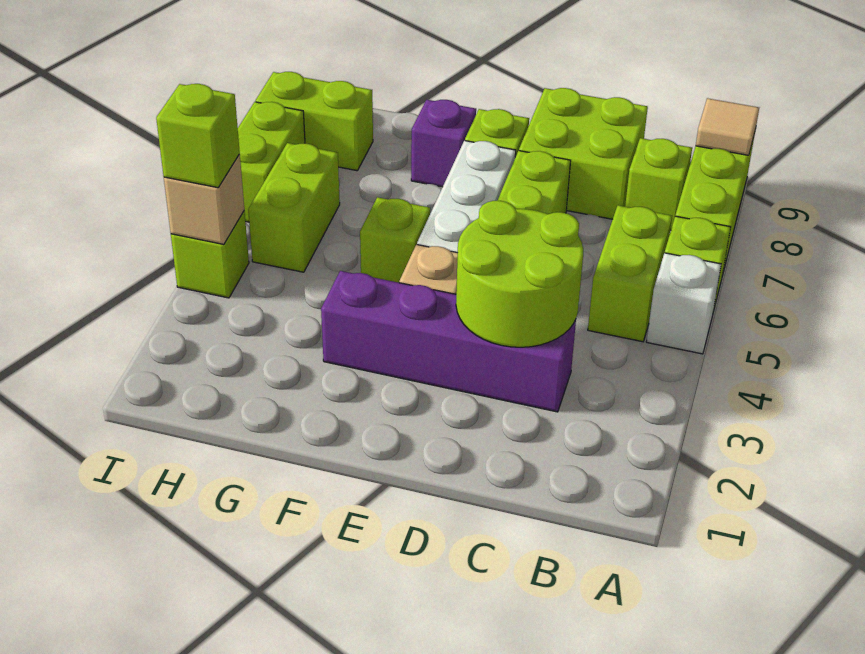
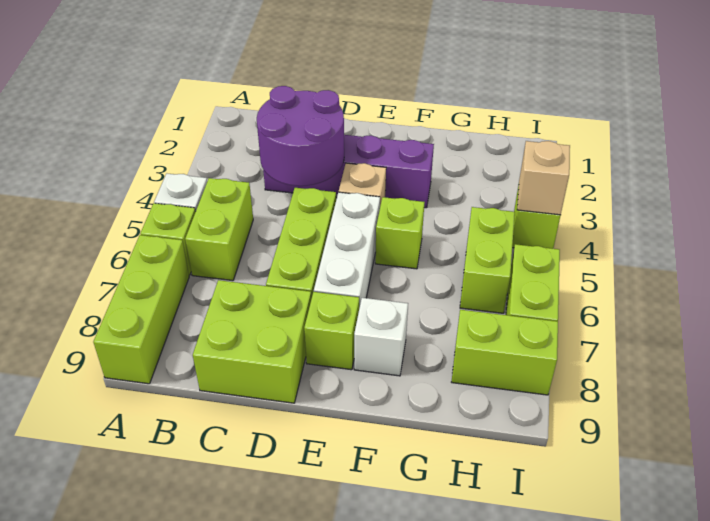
tan tile A9 level 2 -> none
lime brick B8 level 1 -> none
lime round brick C3:D4 level 2 -> purple round brick C3:D4 level 2
purple brick F8 level 1 -> white brick F8 level 1
lime brick I4 level 3 -> none

